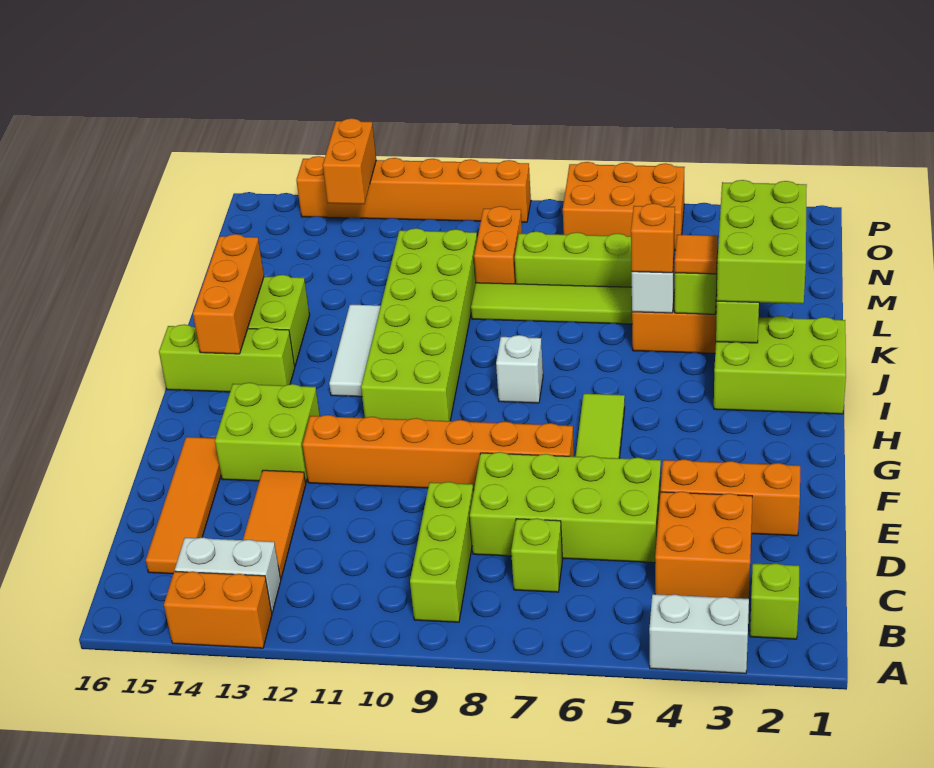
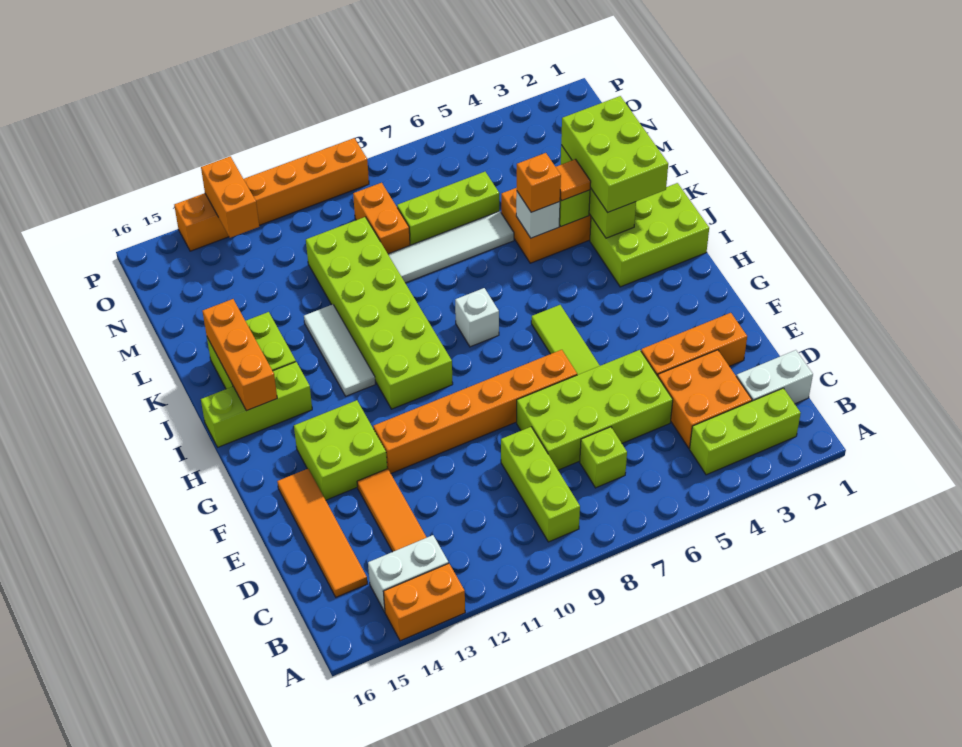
white brick A3:A4 level 1 -> white brick C1:C2 level 1
lime brick B2 level 1 -> lime brick B2:B4 level 1
lime tile L6:L9 level 1 -> white tile L6:L9 level 1
orange brick O5:P7 level 1 -> none

